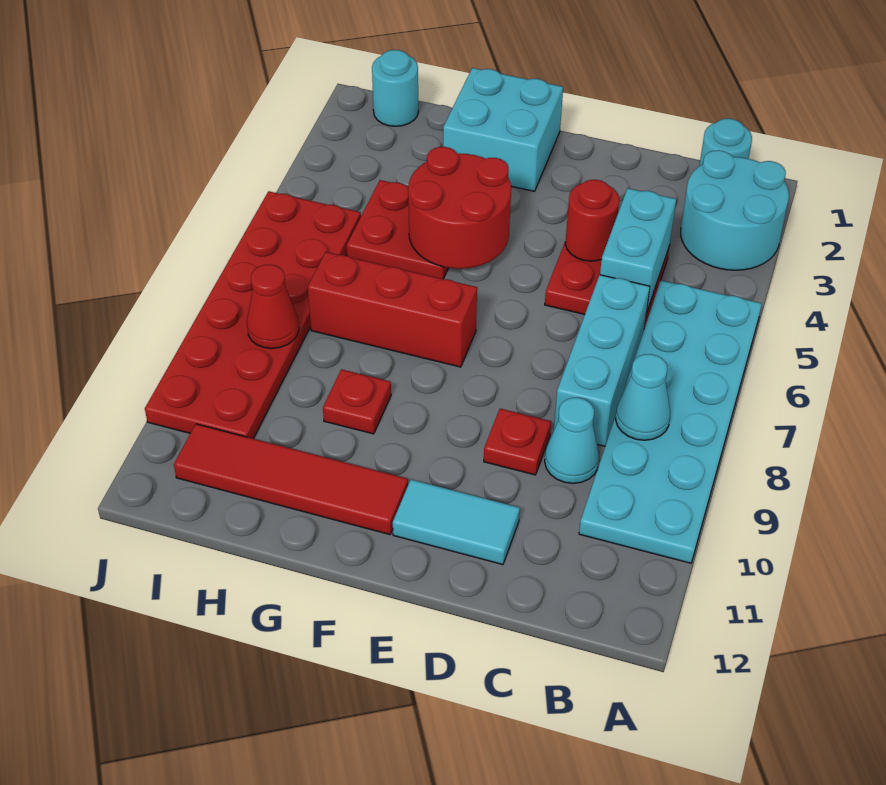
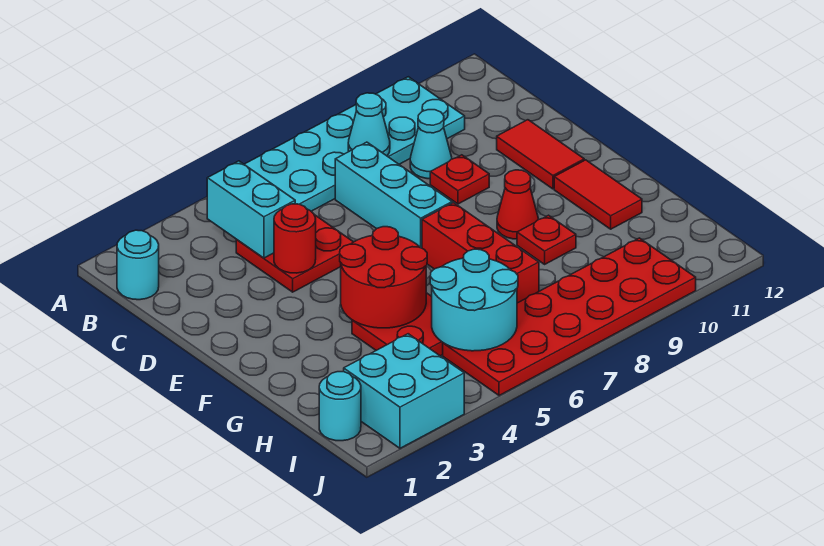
cyan round brick A2:B3 level 1 -> cyan round brick H5:I6 level 2
cyan brick C4:C5 level 2 -> cyan brick B4:C4 level 2
cyan brick C6:C8 level 1 -> cyan brick C7:E7 level 1
cyan tile D11:E11 level 1 -> red tile D11:E11 level 1
cyan brick F1:G2 level 1 -> cyan brick I2:J3 level 1
red tile F11:I11 level 1 -> red tile F11:G11 level 1
red cone I8 level 2 -> red cone F9 level 1

